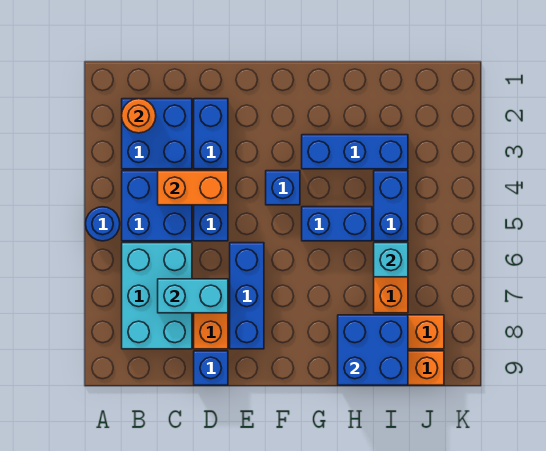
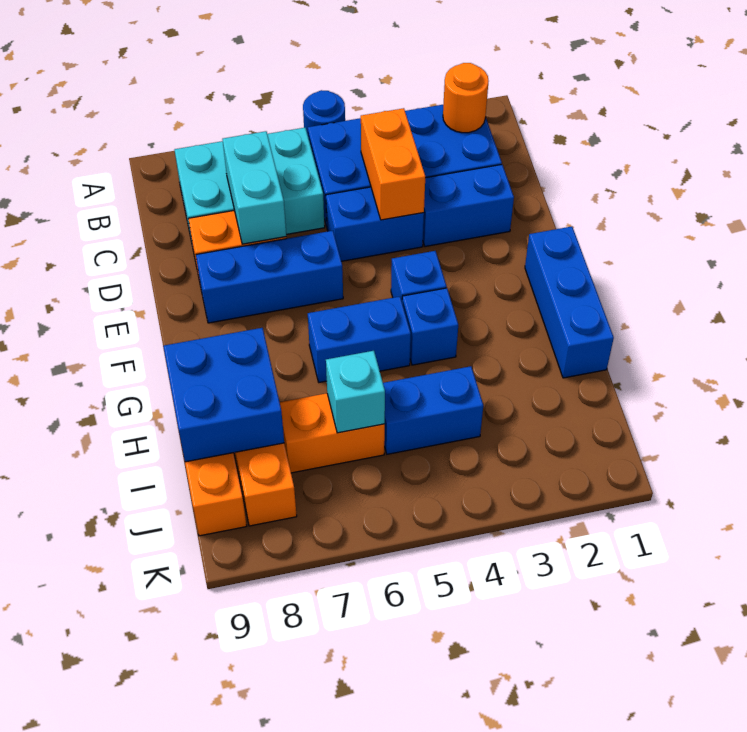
blue brick D9 level 1 -> blue brick G4 level 1
blue brick G3:I3 level 1 -> blue brick F1:H1 level 1
blue brick G5:H5 level 1 -> blue brick G5:G6 level 1

